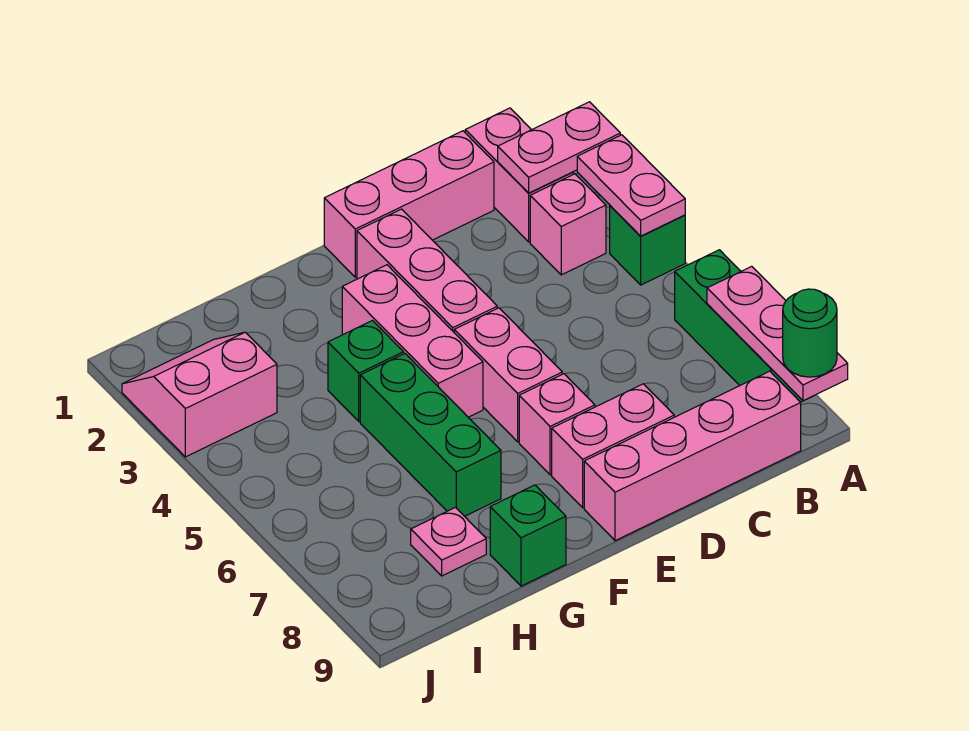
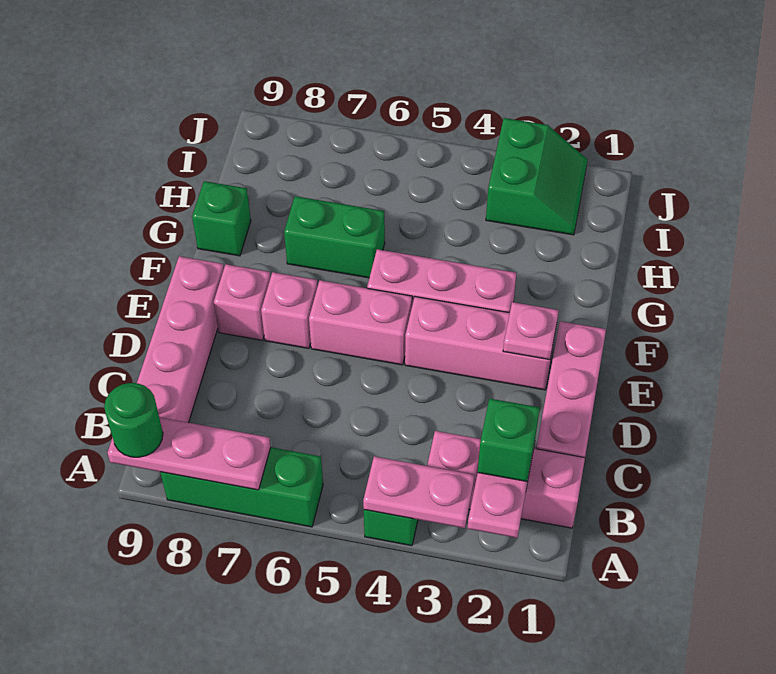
pink brick D8:E8 level 1 -> pink brick E8 level 1
green brick G4 level 1 -> green brick B2 level 3
green brick G5:G7 level 1 -> green brick G6:G7 level 1
pink plate H8 level 1 -> pink plate E2 level 2
pink slope I2:J3 level 1 top 3 -> green slope I2:J3 level 1 top 3

